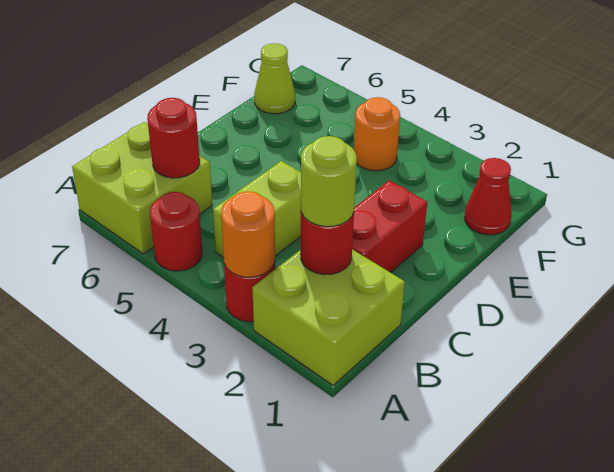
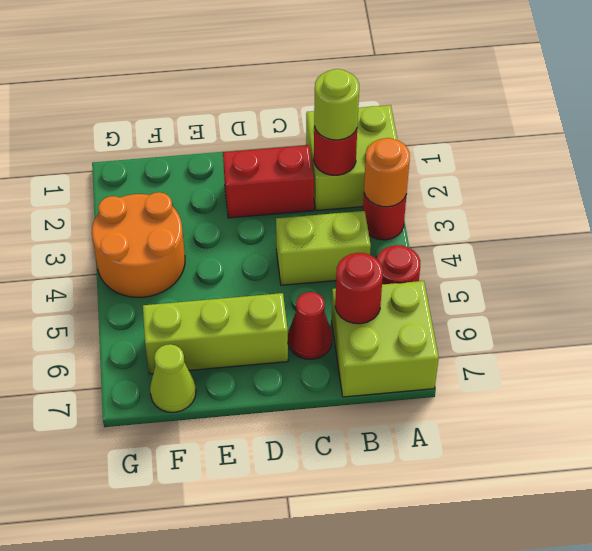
none -> lime brick D6:F6 level 1
red cone F1 level 1 -> red cone C6 level 1
orange round brick F4 level 1 -> orange round brick F3:G4 level 1

